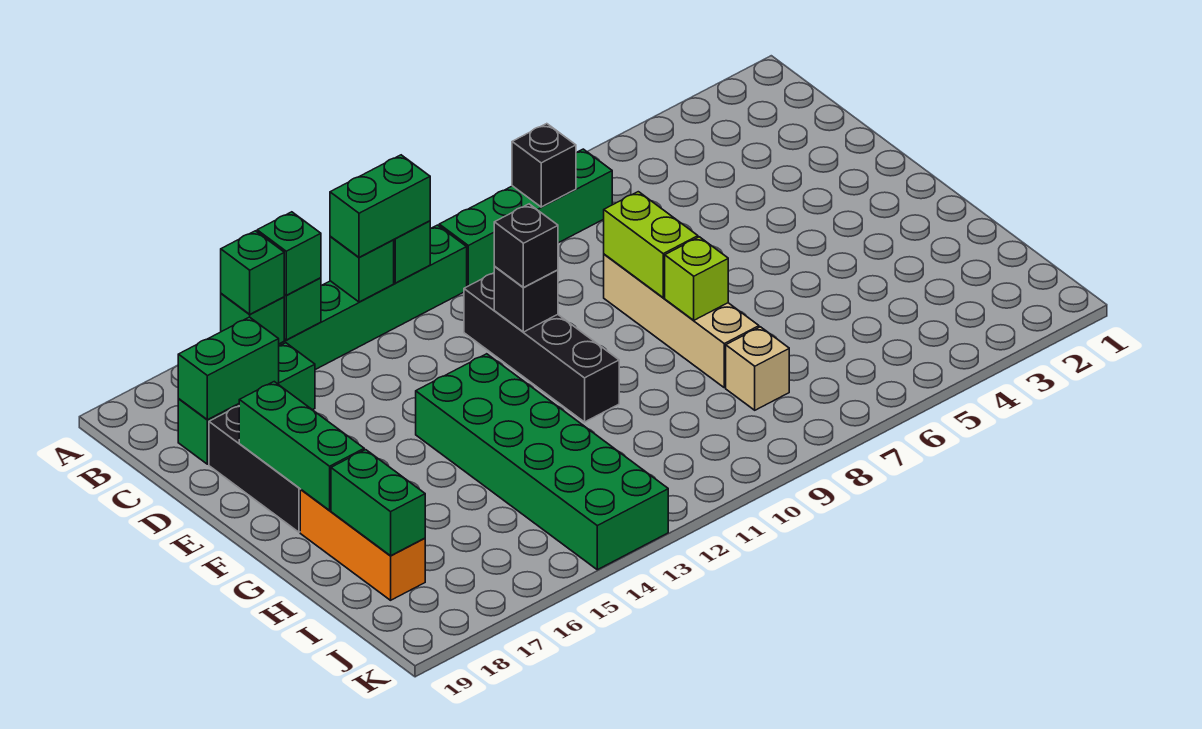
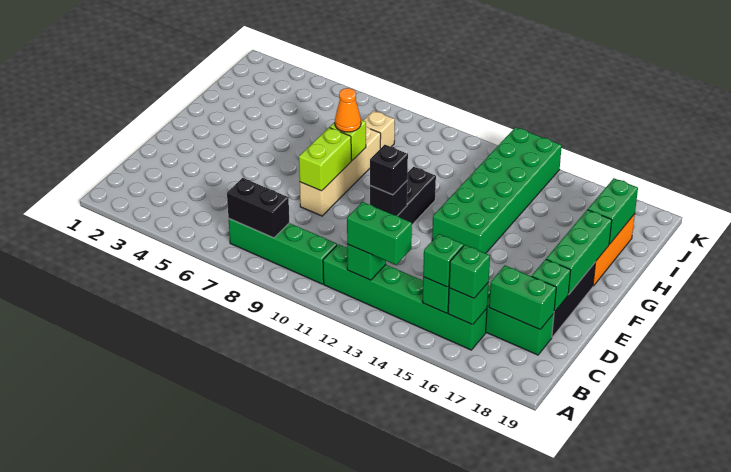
black brick B8 level 2 -> black brick B7:B8 level 2
green brick B13 level 2 -> green brick D18 level 2
none -> orange cone G8 level 3

